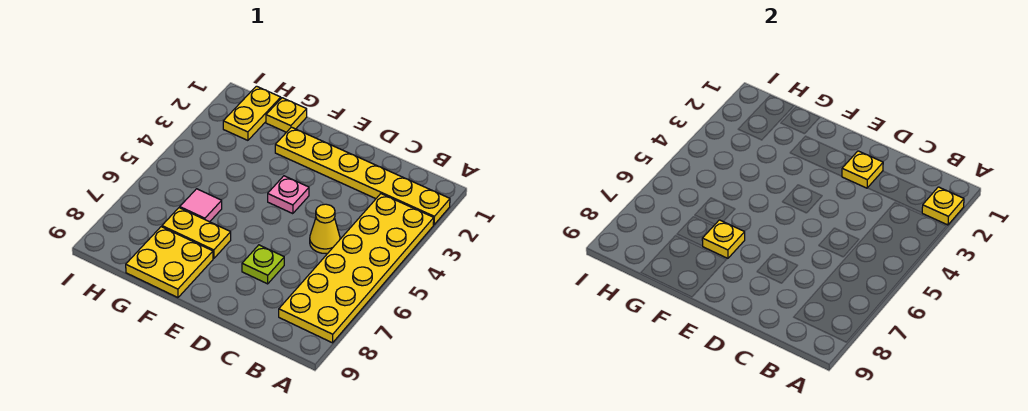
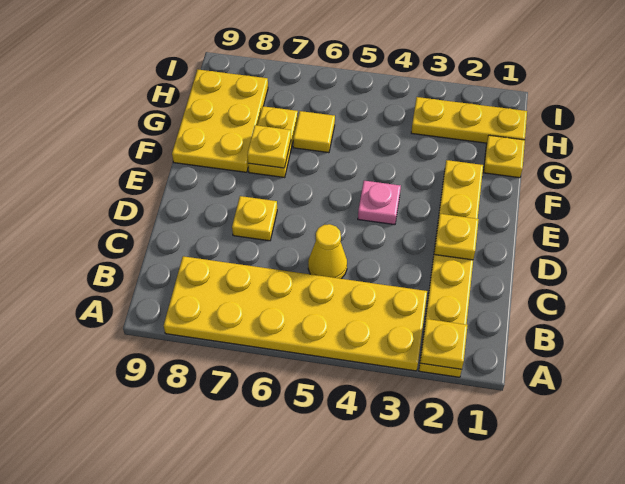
lime plate D7 level 1 -> yellow plate D7 level 1
yellow plate F8:G9 level 1 -> yellow plate F8:H9 level 1
pink tile G6 level 1 -> yellow tile G6 level 1
yellow plate H1:H2 level 1 -> yellow plate H1:H3 level 1

